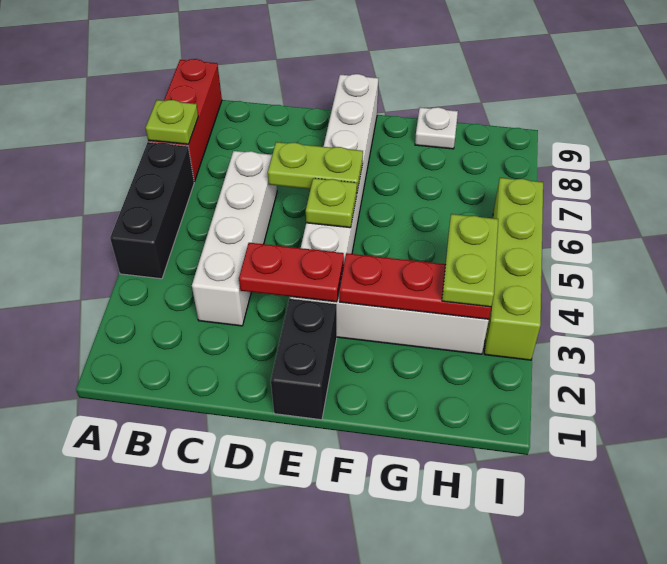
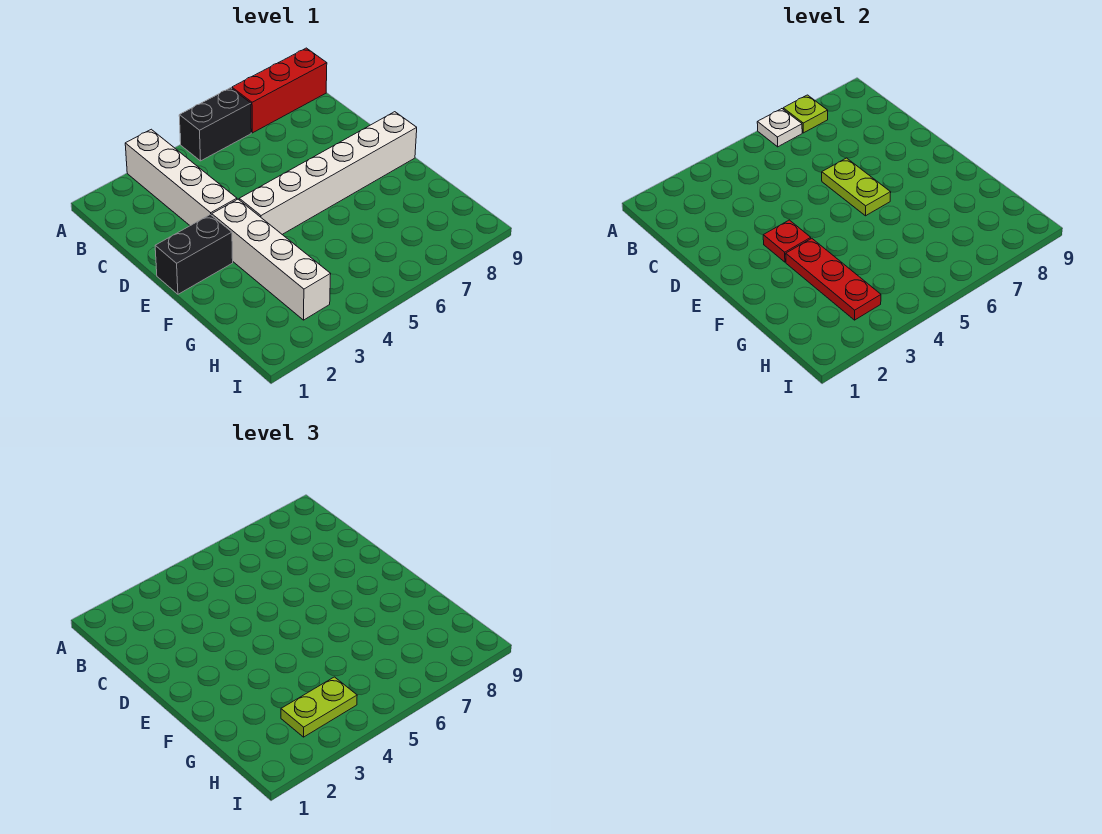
black brick A4:A6 level 1 -> black brick A5:A6 level 1
white brick C3:C6 level 1 -> white brick A3:D3 level 1
red plate D3:E3 level 2 -> red plate E3 level 2
lime plate E5 level 2 -> none
white plate G9 level 1 -> white plate A6 level 2
lime brick I3:I6 level 1 -> none

